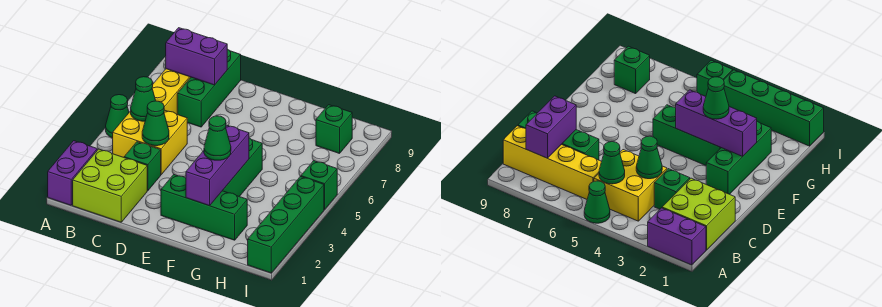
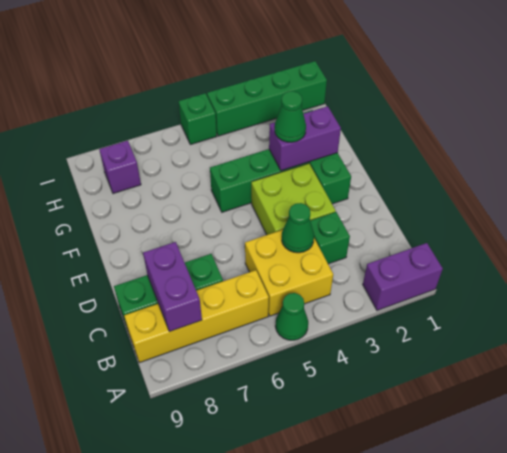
lime brick B1:C2 level 1 -> lime brick D3:E4 level 1
green cone B5 level 2 -> none
purple brick F2:F4 level 2 -> purple brick F2:F3 level 2
green brick H8 level 1 -> purple brick H8 level 1

